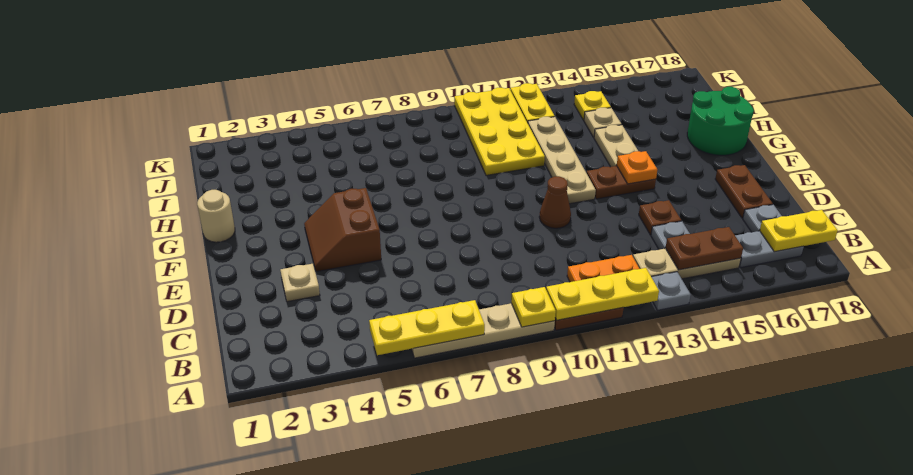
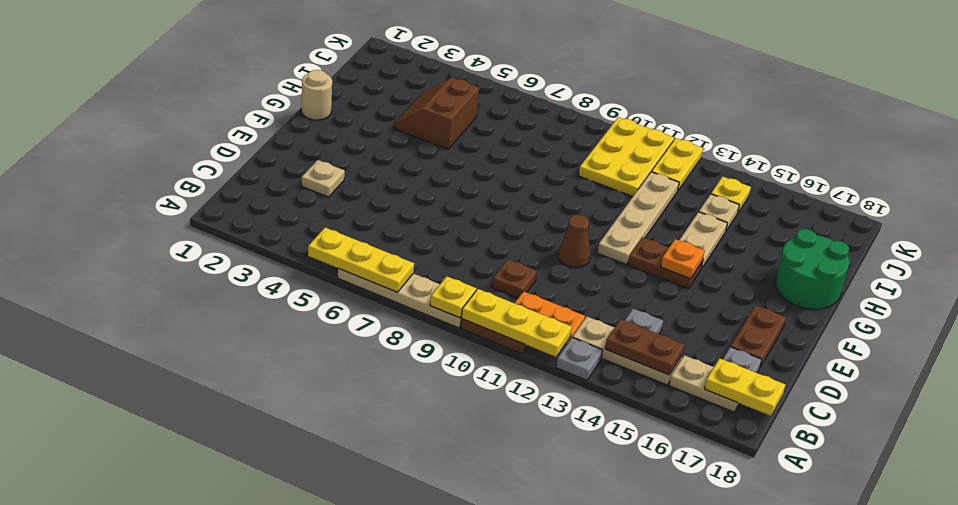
grey plate B16:B17 level 1 -> tan plate B16:B17 level 1
brown plate D14 level 1 -> brown plate C10 level 1
brown slope E4:F5 level 1 top 5 -> brown slope H4:I5 level 1 top 5
yellow plate H10:K11 level 1 -> yellow plate I10:K11 level 1

